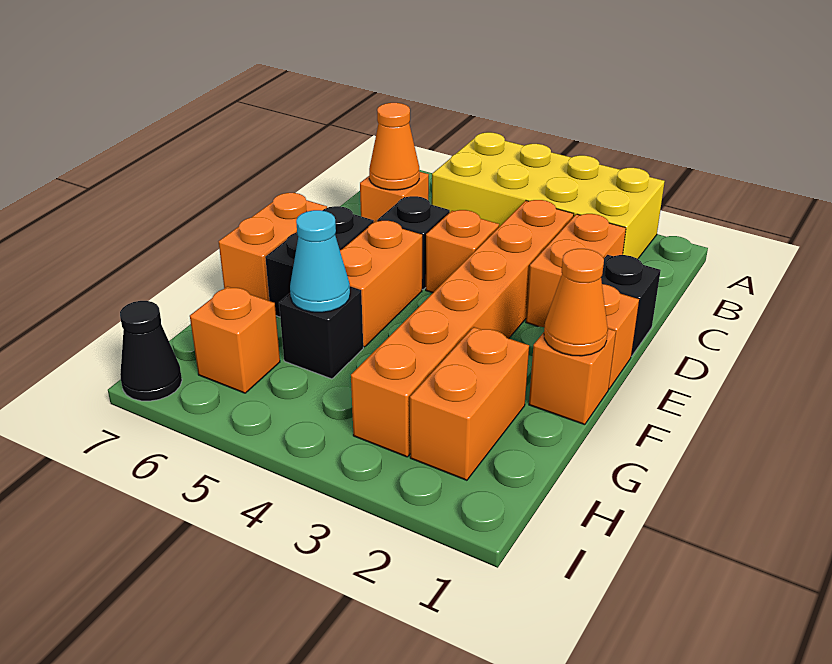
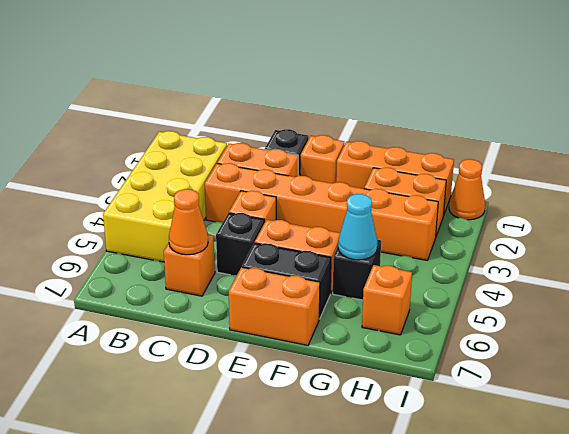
orange brick F1 level 1 -> orange brick F1:H1 level 1
orange cone F1 level 2 -> orange cone I1 level 1
black cone I7 level 1 -> none

